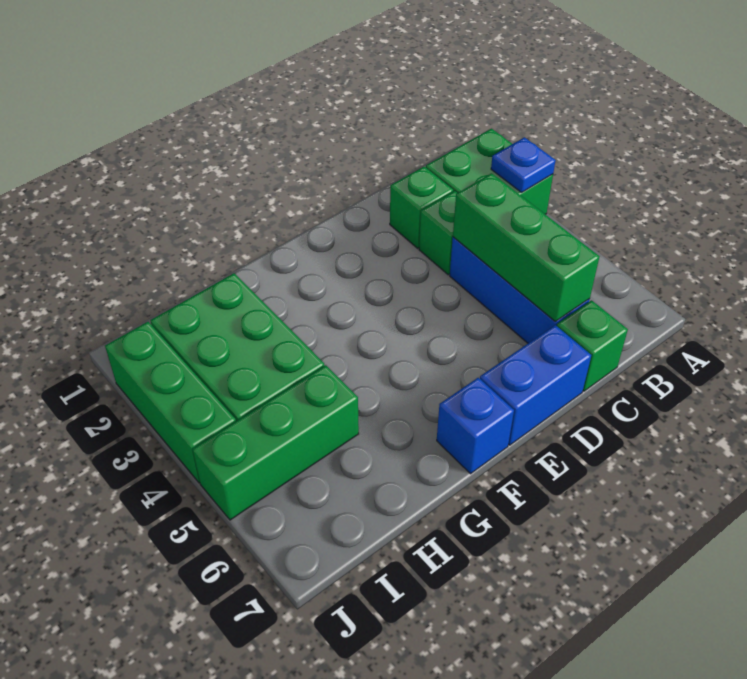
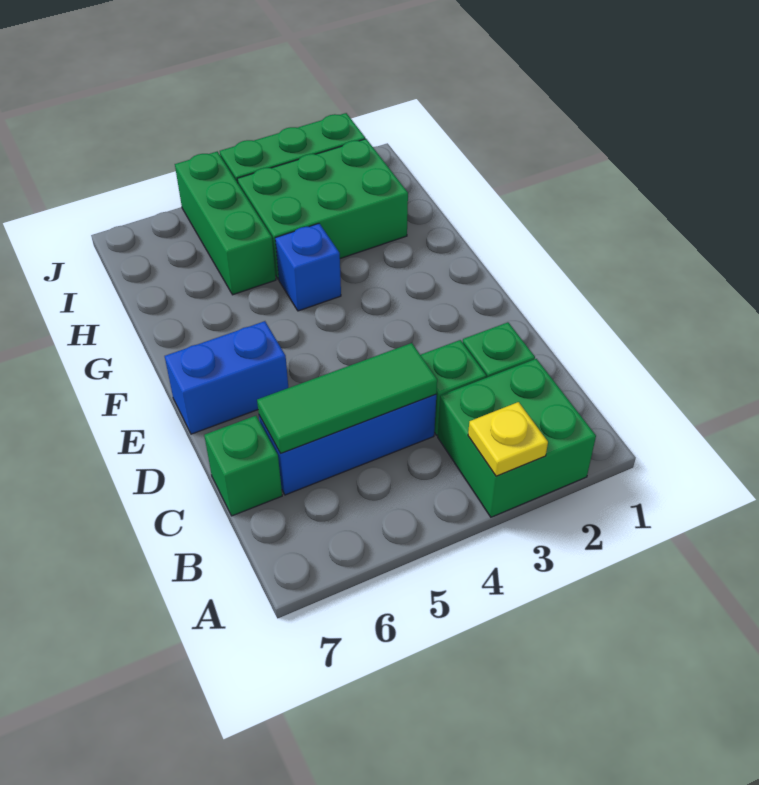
blue plate A3 level 2 -> yellow plate A3 level 2
green brick C4:C6 level 2 -> green tile C4:C6 level 2
blue brick D7:E7 level 1 -> blue brick E6:E7 level 1
blue brick F7 level 1 -> blue brick G4 level 1

